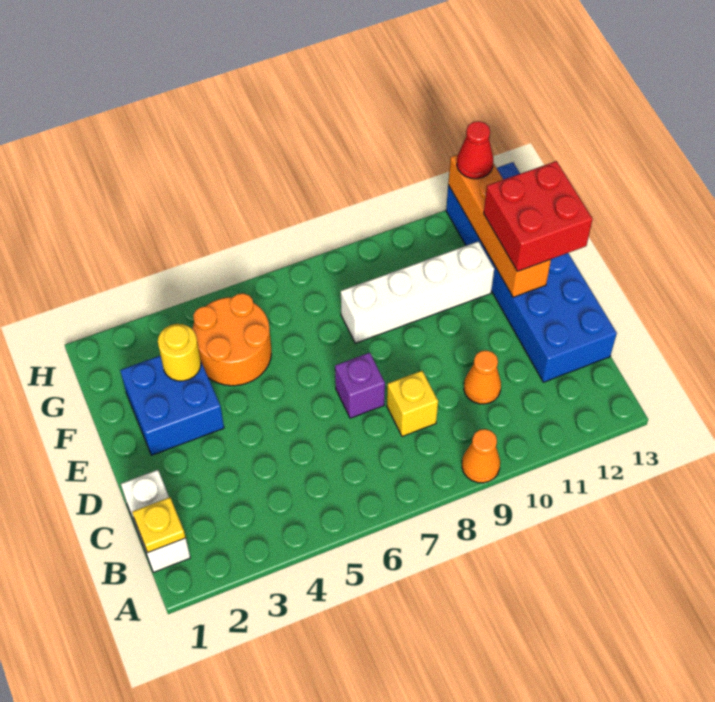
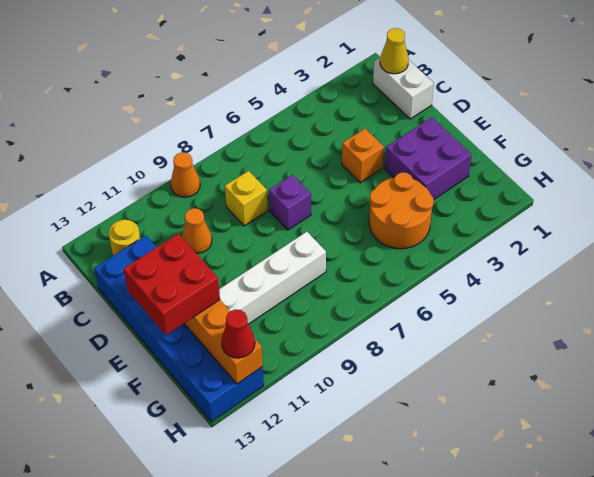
yellow plate B1 level 2 -> yellow cone B1 level 2
none -> orange brick D4 level 1
blue brick E2:F3 level 1 -> purple brick E2:F3 level 1
yellow round brick F3 level 2 -> yellow round brick B12 level 1

